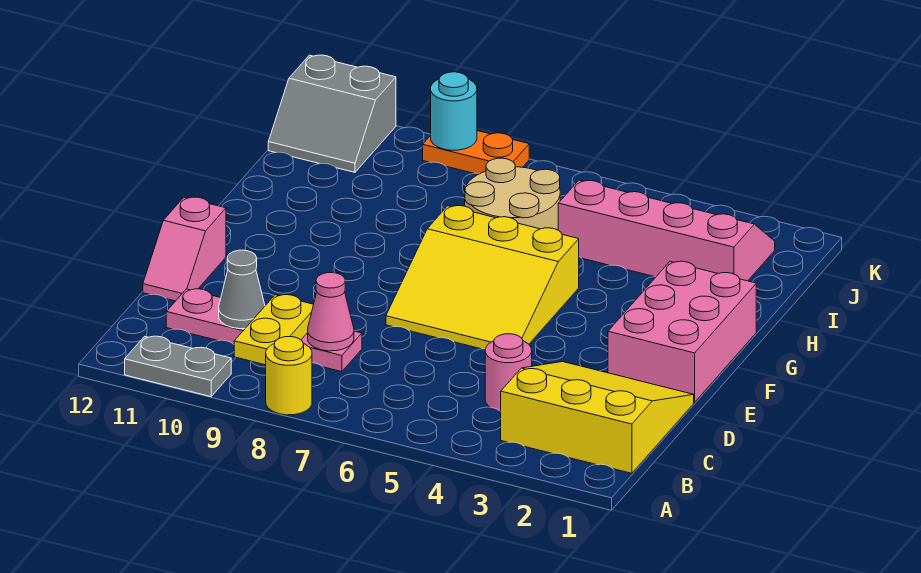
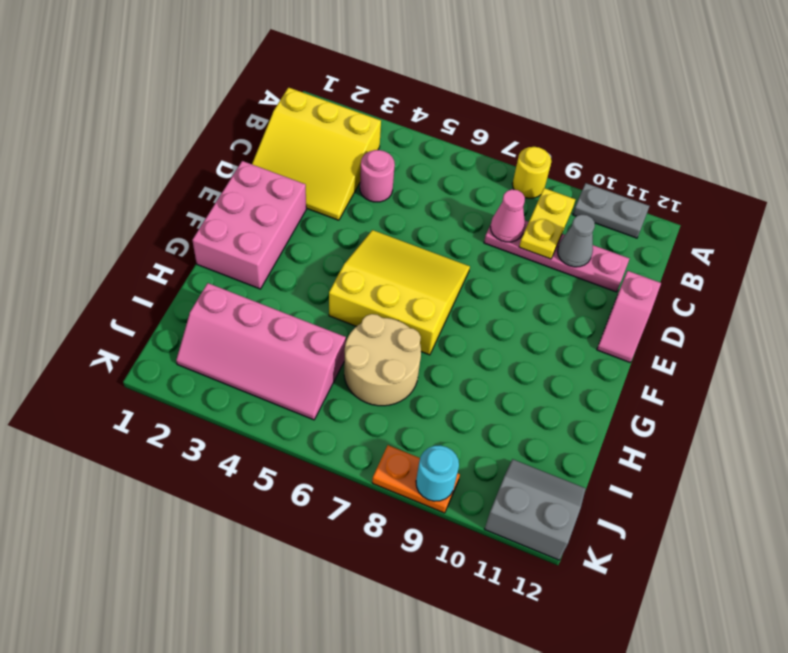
pink slope D12:E12 level 1 top E -> pink slope D12:E12 level 1 top D

